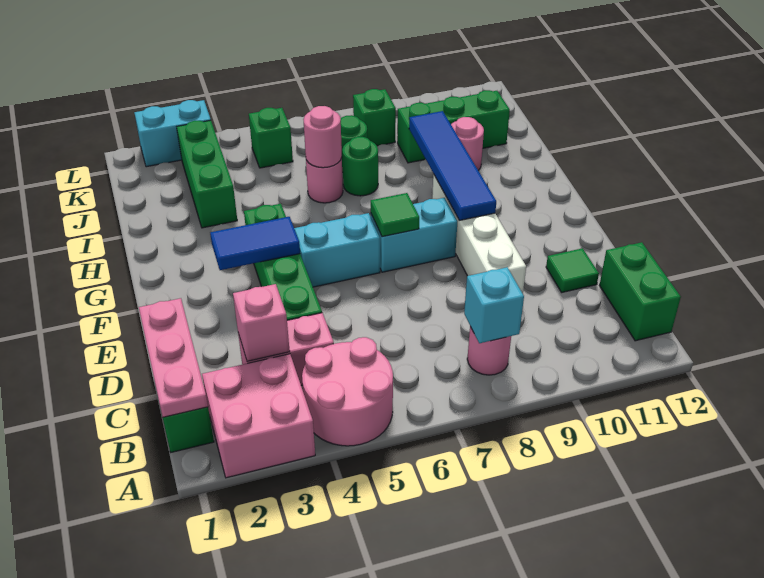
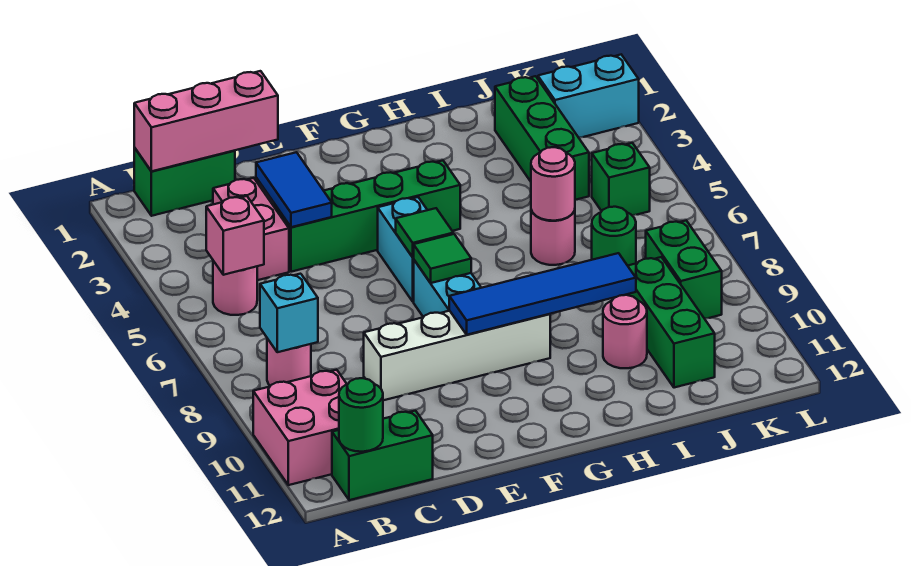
pink brick A2:B3 level 1 -> pink brick A10:B11 level 1
pink round brick A4:B5 level 1 -> pink round brick B5 level 1
pink plate B1:D1 level 2 -> pink brick B1:D1 level 2
pink brick C3 level 2 -> pink brick B5 level 2
green tile D11 level 1 -> green tile F6 level 2
blue tile F3:F4 level 2 -> blue tile D3:D4 level 2
green brick I3:K3 level 1 -> green brick J2:J4 level 1
green round brick I7 level 1 -> green round brick B12 level 2
green brick K8 level 1 -> green brick K8:K9 level 1
cyan brick L2:L3 level 1 -> cyan brick K2:L2 level 1

